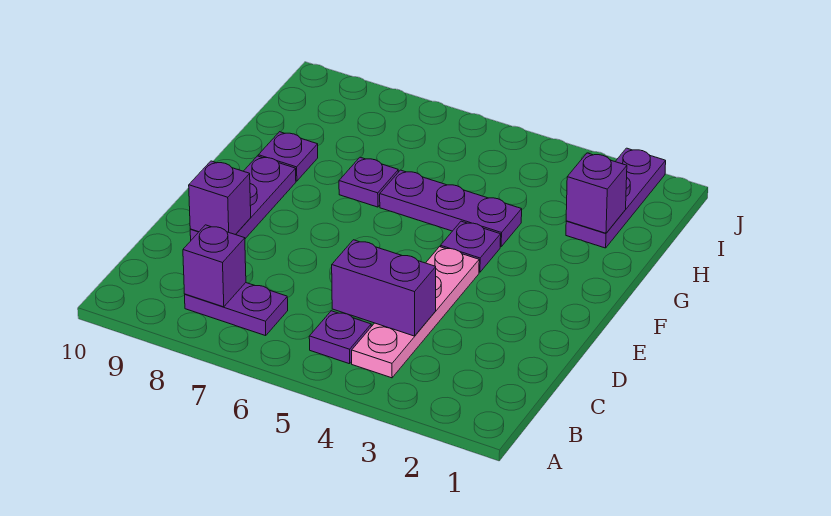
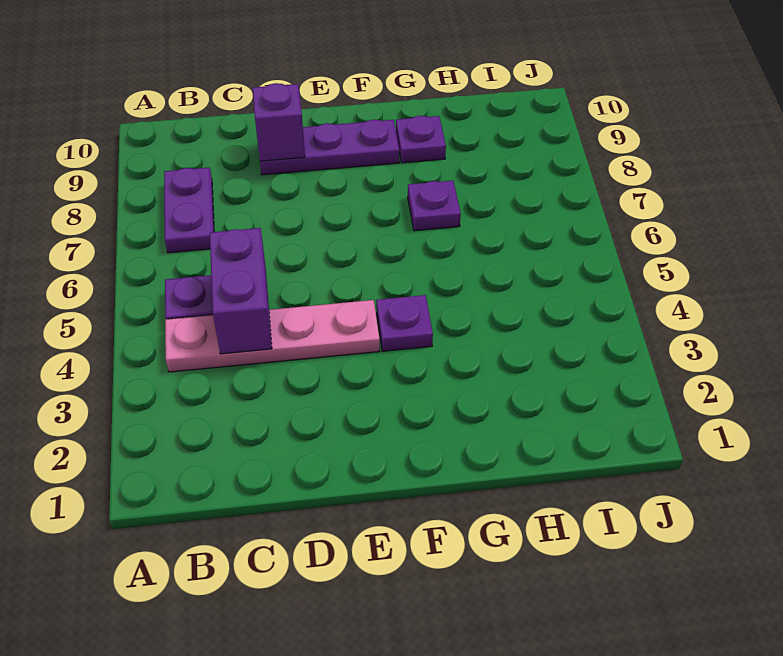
purple brick B8 level 2 -> none
purple plate G4:G6 level 1 -> none
purple plate H2:J2 level 1 -> none
purple brick H2 level 2 -> none

